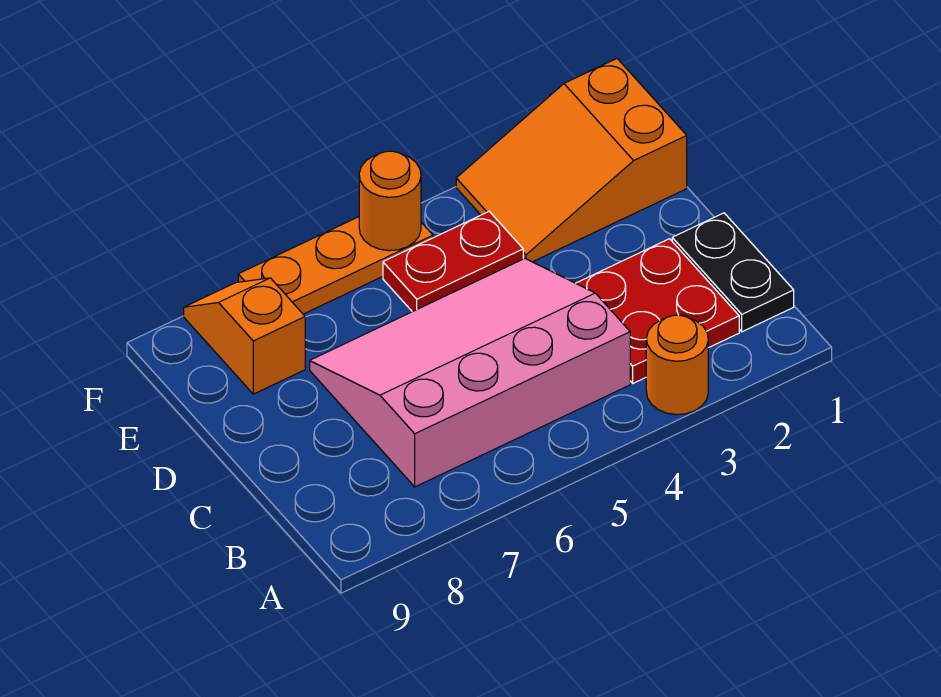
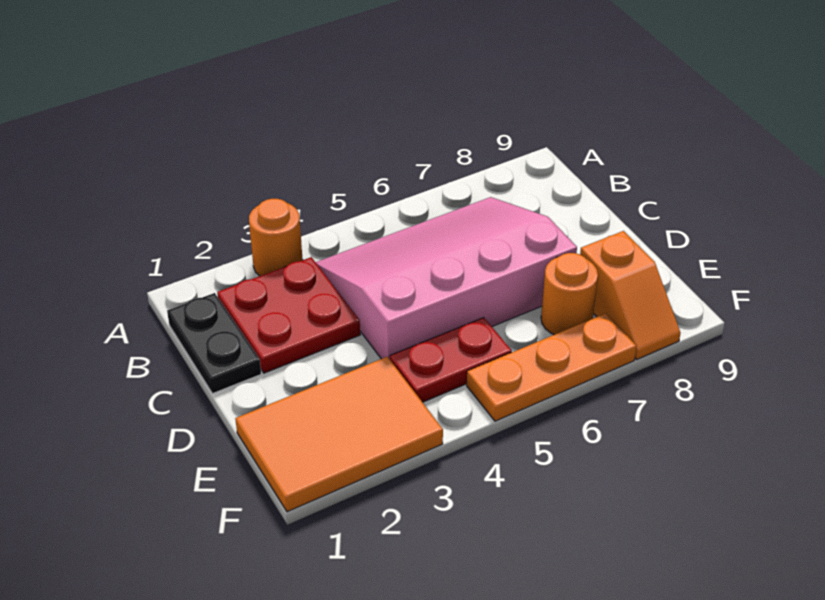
pink slope B4:D7 level 1 top B -> pink slope B4:D7 level 1 top D
orange slope E1:F3 level 1 top 1 -> orange tile E1:F3 level 1
orange round brick F5 level 2 -> orange round brick E7 level 1

